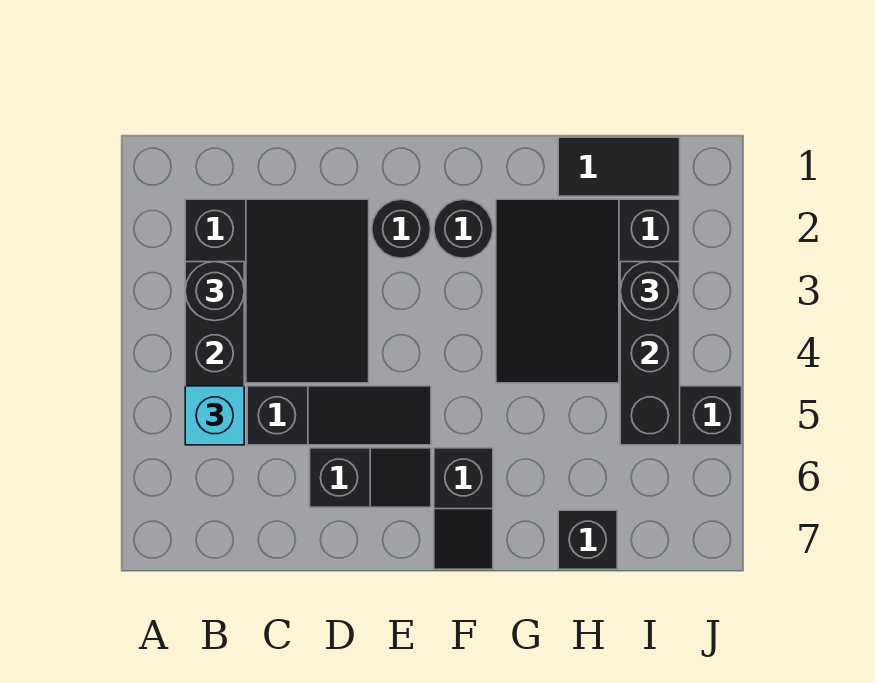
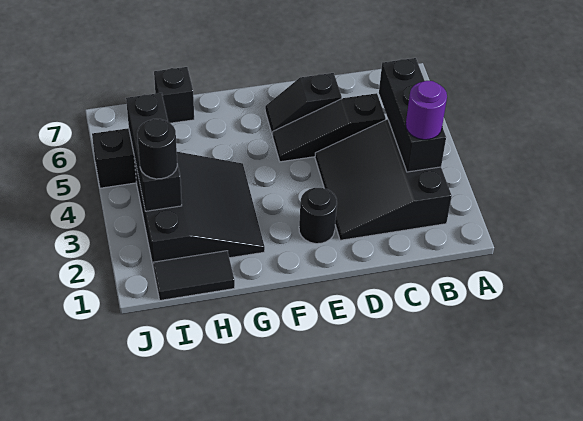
black round brick B3 level 3 -> purple round brick B3 level 3
cyan brick B5 level 3 -> none
black round brick F2 level 1 -> none
black slope F6:F7 level 1 top 6 -> none

